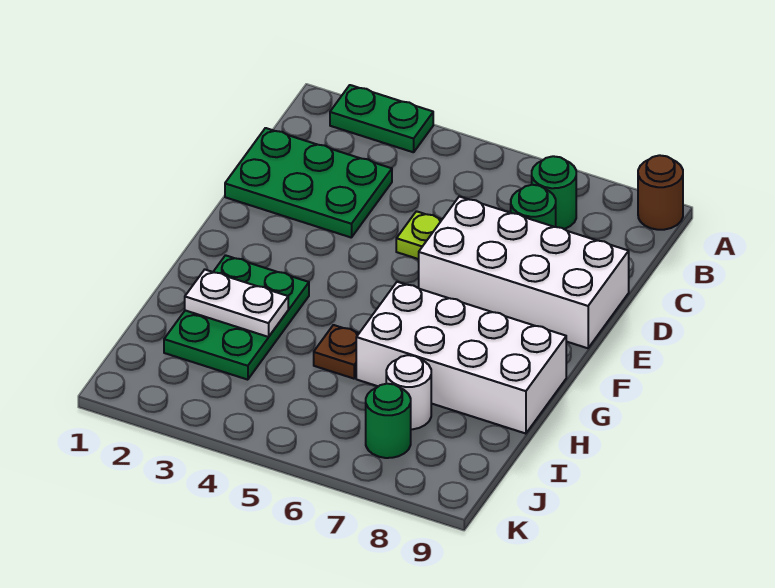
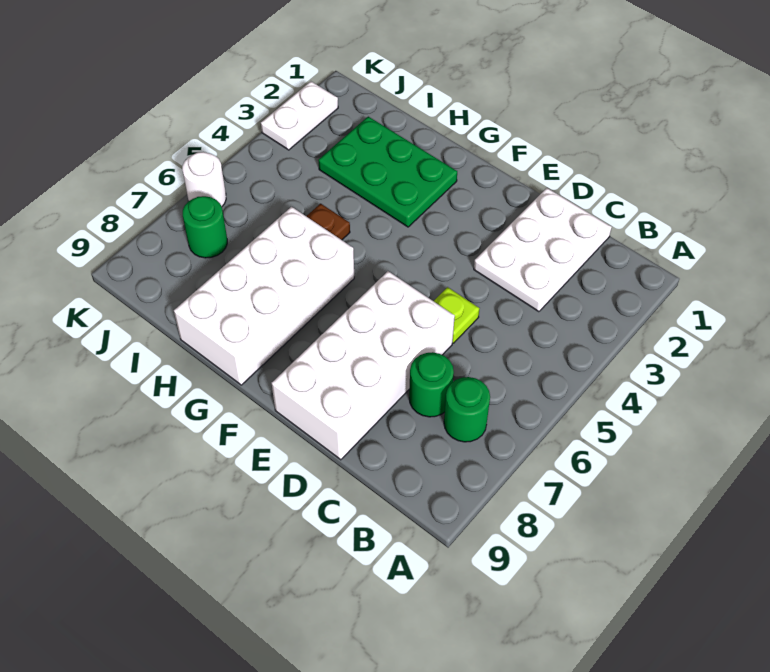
green plate A2:A3 level 1 -> none
brown round brick A9 level 1 -> none
green plate C1:D3 level 1 -> white plate C1:D3 level 1
white plate H2:H3 level 2 -> white plate K2:K3 level 1
white round brick I7 level 1 -> white round brick K6 level 1

